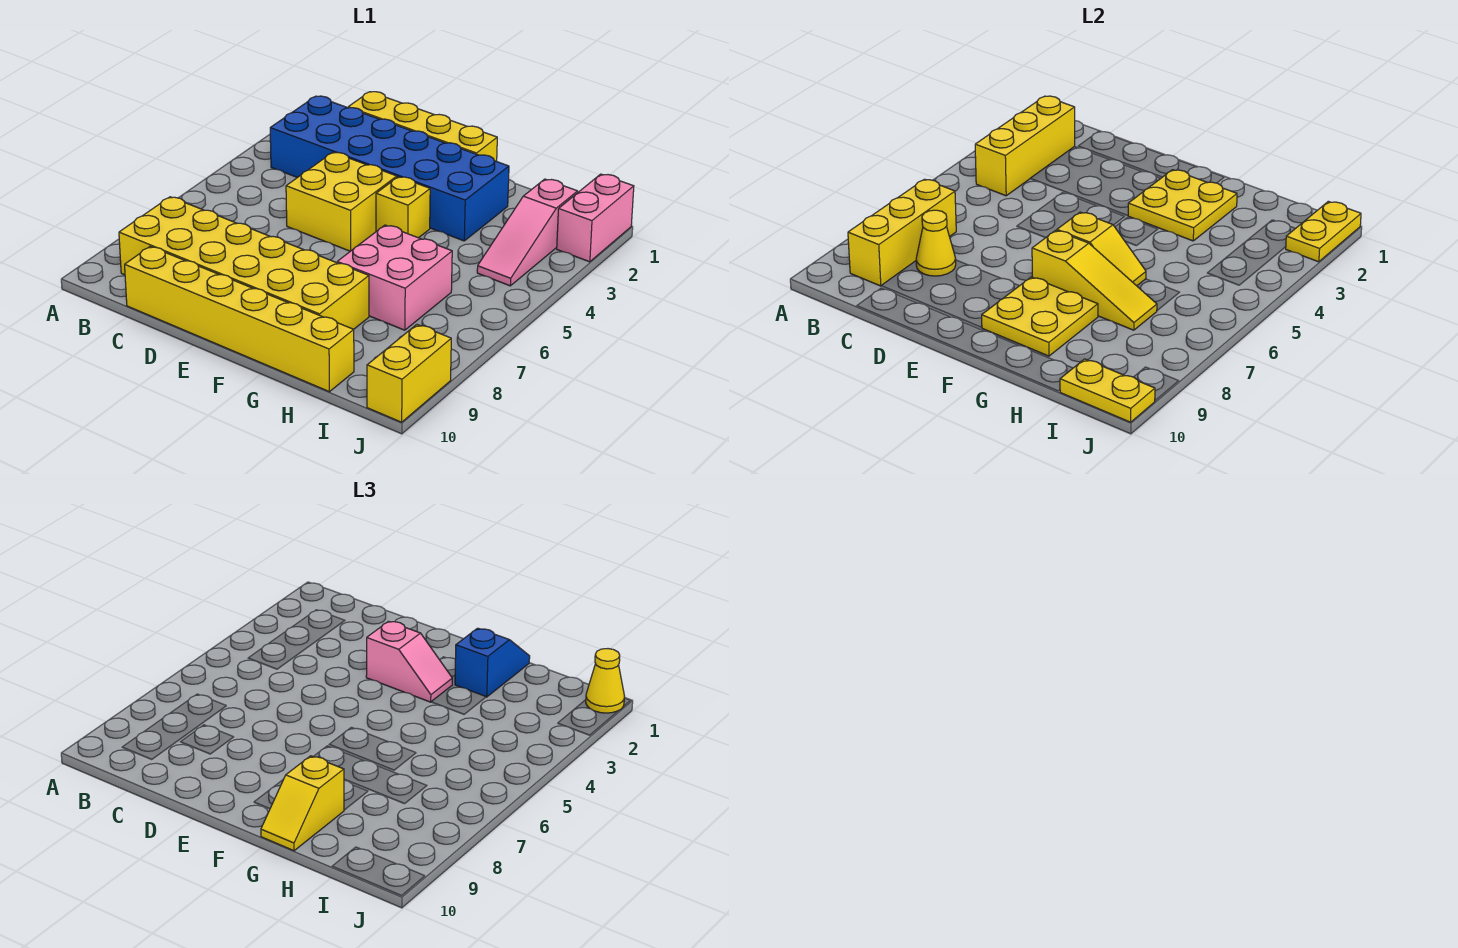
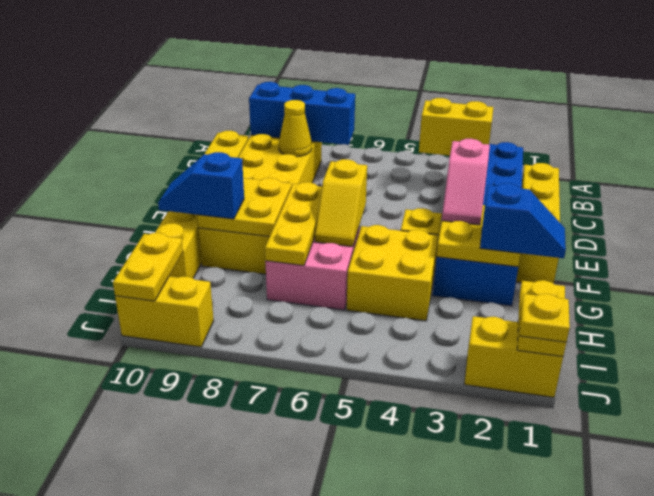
yellow brick B2:B4 level 2 -> yellow brick B3:B4 level 2
yellow brick B7:B9 level 2 -> blue brick B7:B9 level 2
yellow brick D4:E5 level 1 -> yellow brick G4:H5 level 1
yellow slope F7:H7 level 2 top F -> yellow plate F7:H7 level 2
yellow slope G9:G10 level 3 top 9 -> blue slope G9:G10 level 3 top 9
pink slope I2:I4 level 1 top 2 -> none
pink brick J1:J2 level 1 -> yellow brick J1:J2 level 1
yellow plate J1:J2 level 2 -> yellow plate I1:J1 level 2
yellow cone J1 level 3 -> yellow plate J1 level 3

